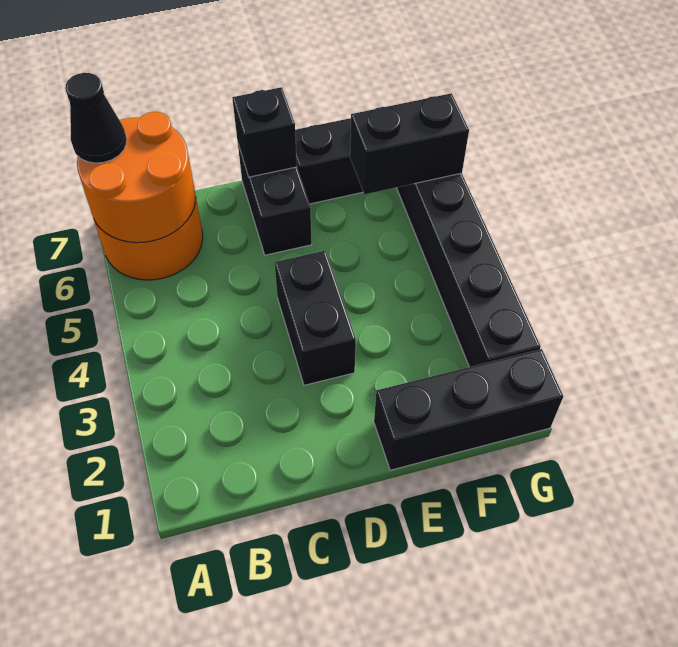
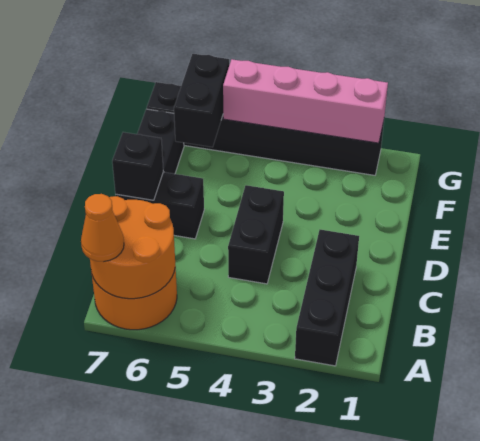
black cone A7 level 3 -> orange cone A7 level 3
black brick D3:D4 level 1 -> black brick C4:D4 level 1
black brick E1:G1 level 1 -> black brick A2:C2 level 1
none -> pink brick G2:G5 level 2

